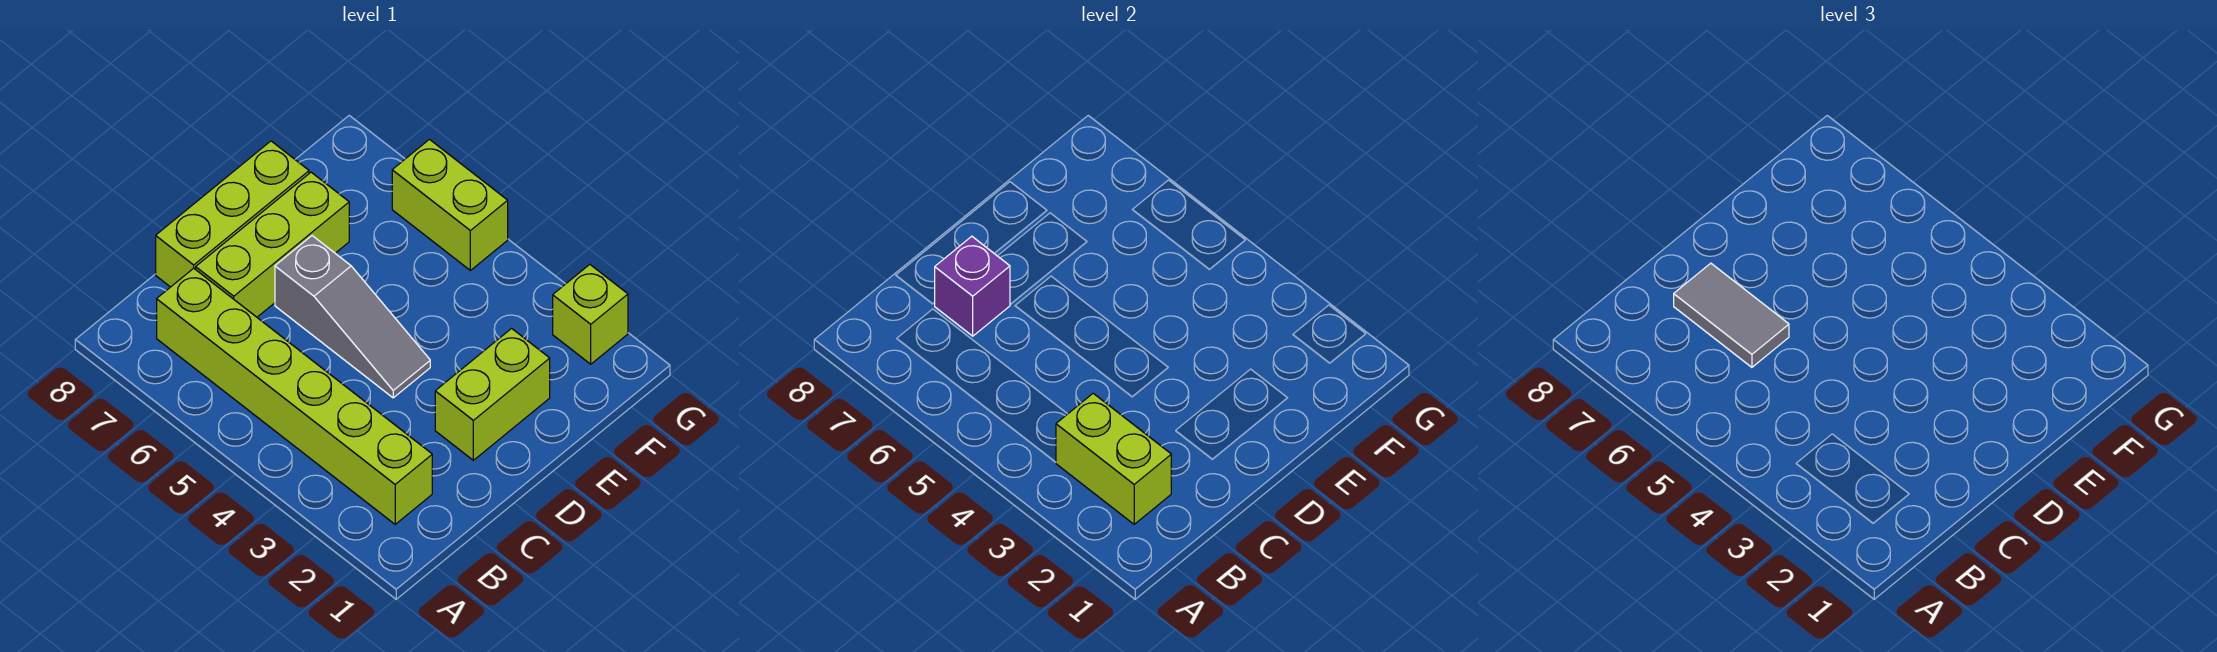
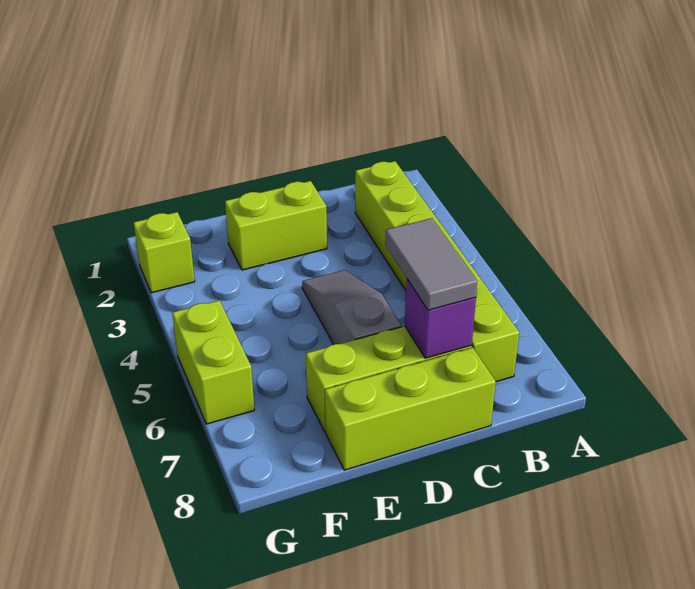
lime brick B2:B3 level 2 -> none

